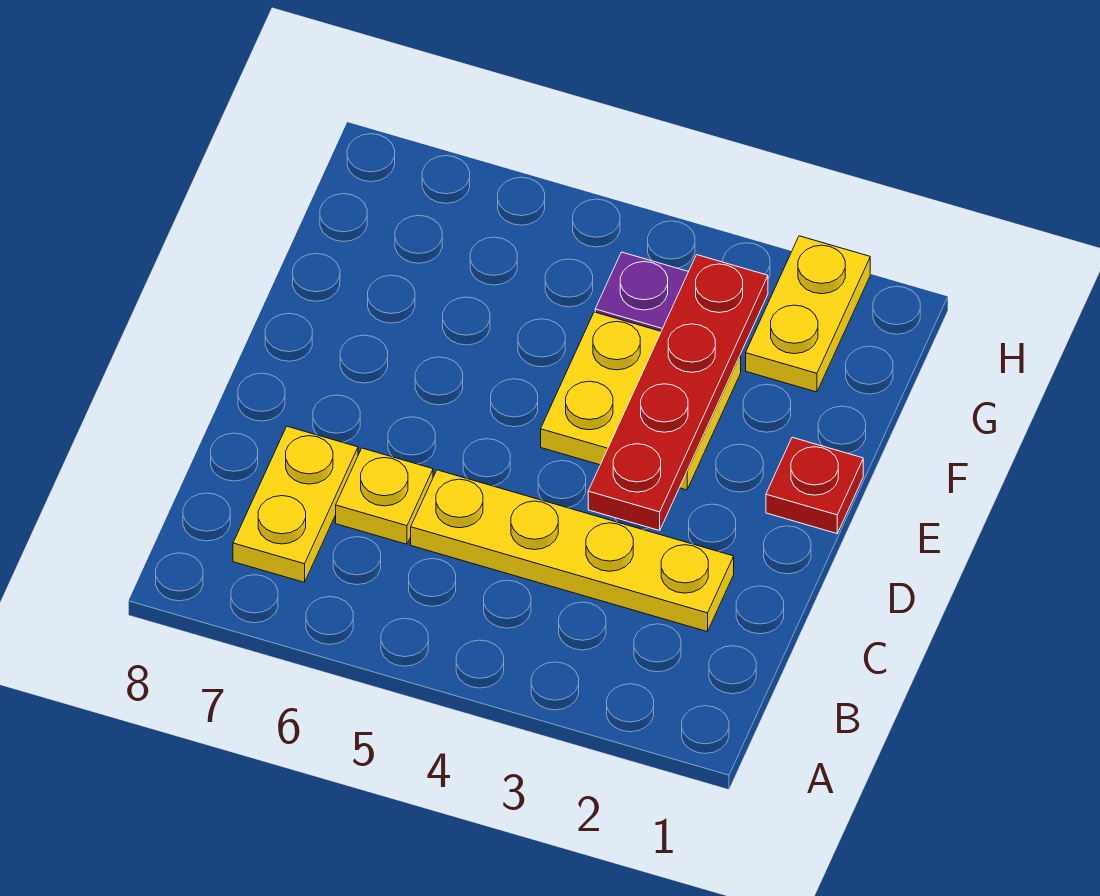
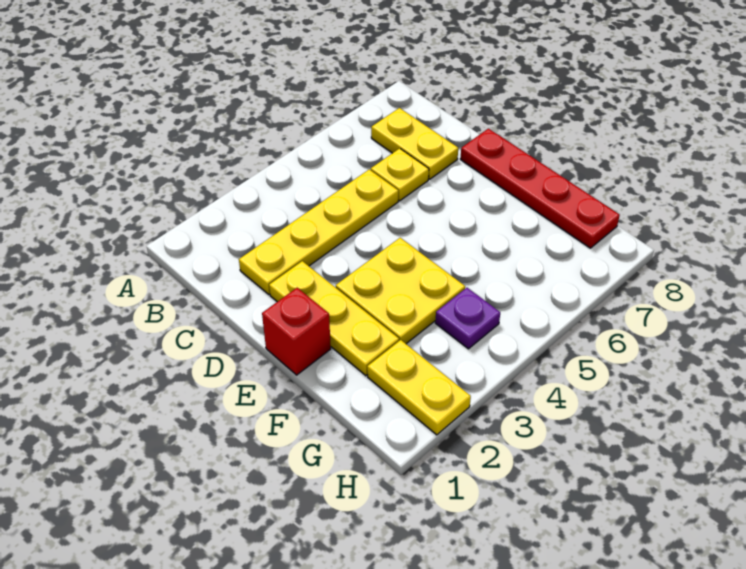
none -> yellow plate D2:F2 level 1
red plate D3:G3 level 2 -> red plate D8:G8 level 1
red plate E1 level 1 -> red brick E1 level 1

